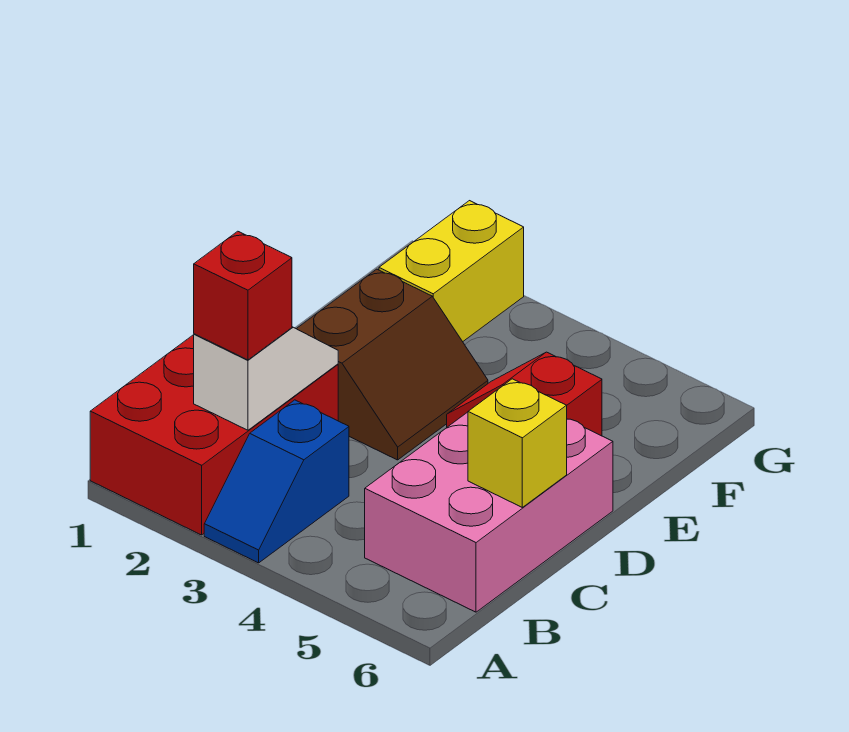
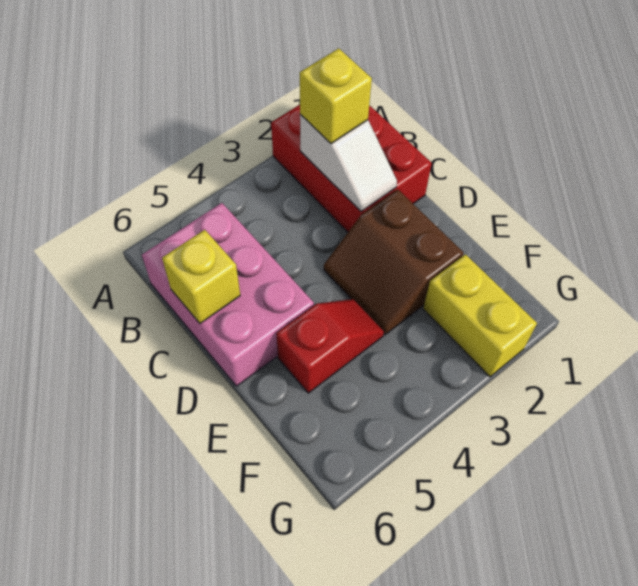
blue slope A3:B3 level 1 top B -> none
red brick B2 level 3 -> yellow brick B2 level 3

